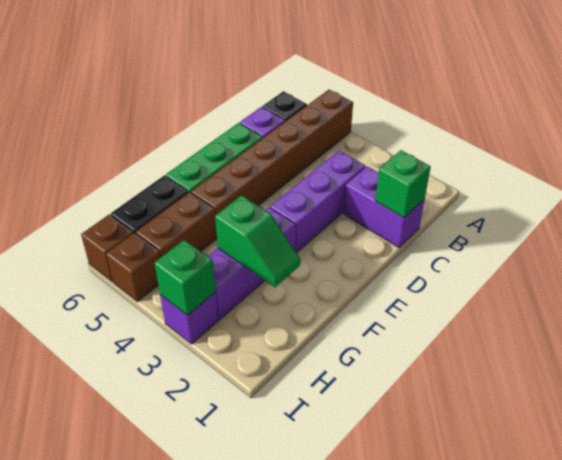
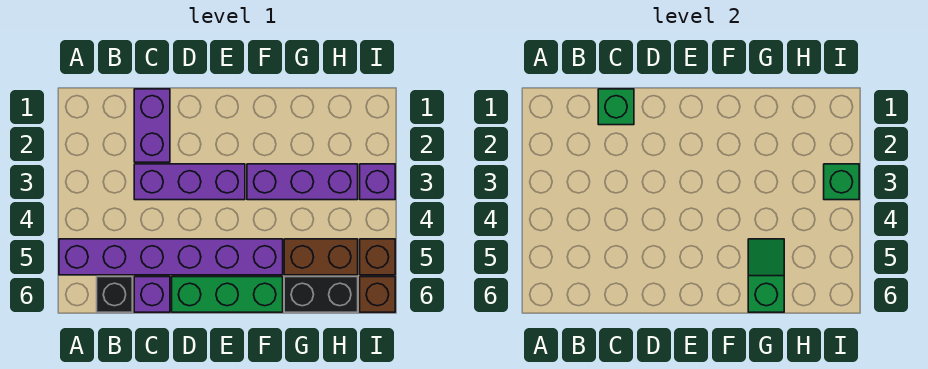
brown brick A5:F5 level 1 -> purple brick A5:F5 level 1
green slope G2:G3 level 2 top 3 -> green slope G5:G6 level 2 top 6

